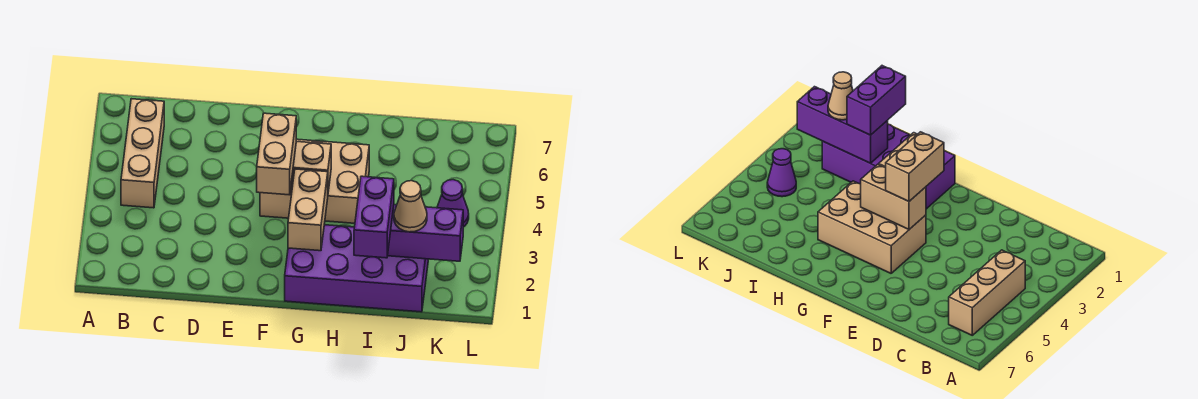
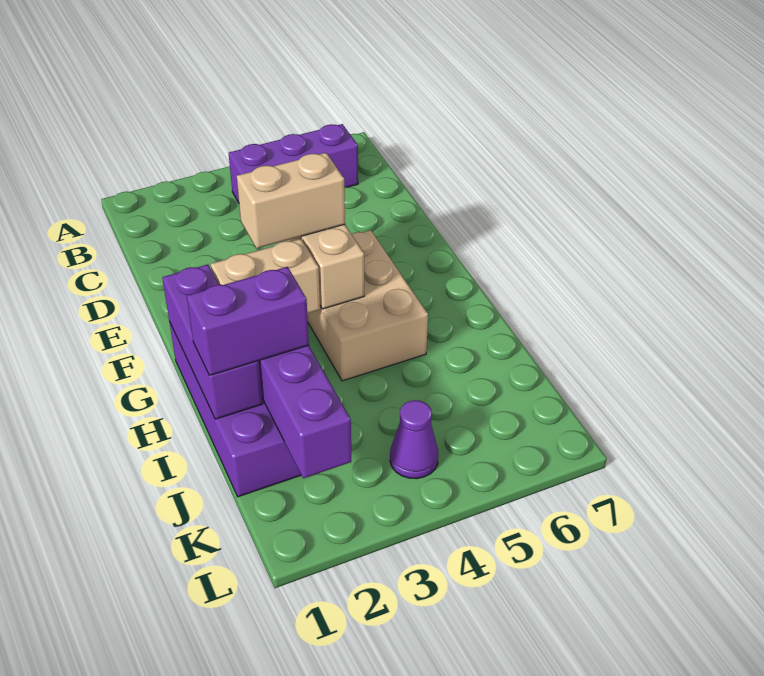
tan brick B4:B6 level 1 -> purple brick B4:B6 level 1
none -> purple brick G1:I1 level 2
tan cone J2 level 3 -> none

